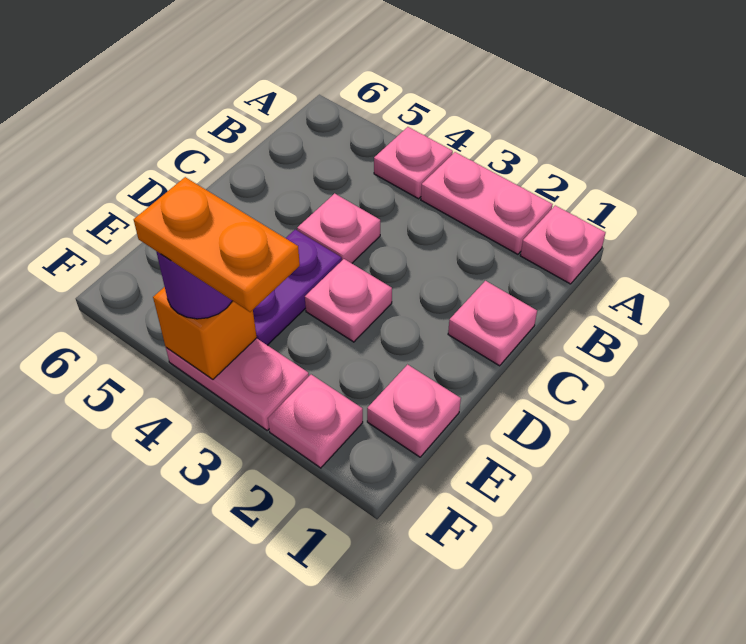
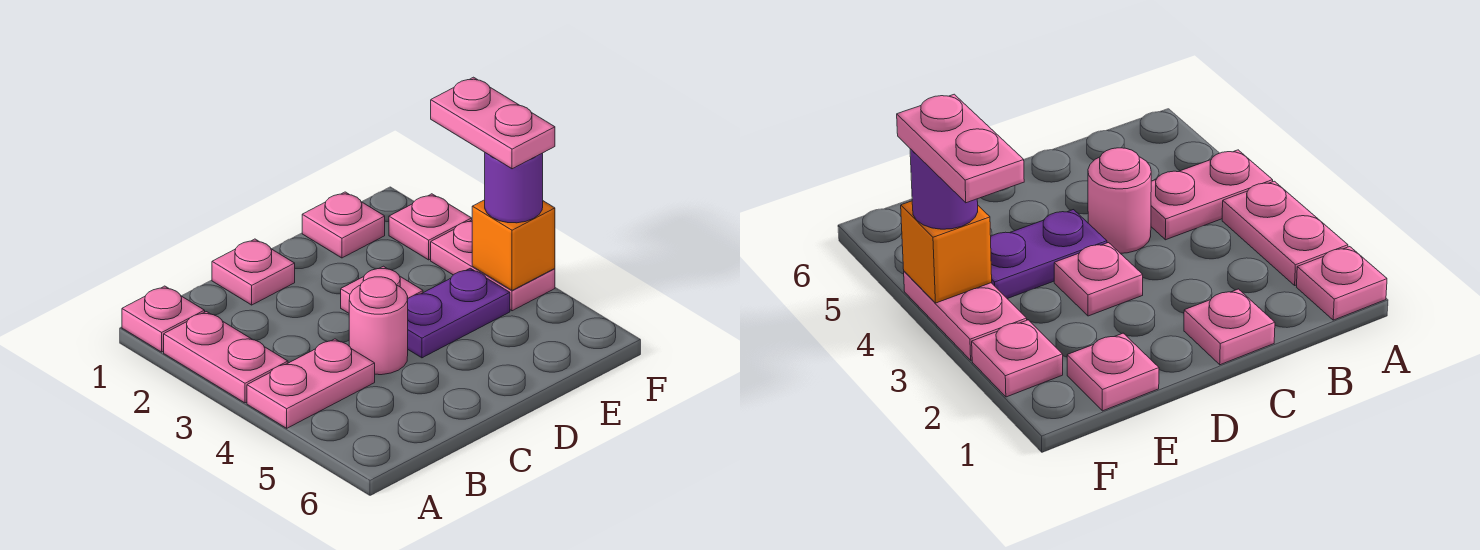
pink plate A4 level 1 -> pink plate A4:B4 level 1
pink plate C4 level 1 -> pink round brick C4 level 1
orange plate F3:F4 level 4 -> pink plate F3:F4 level 4

